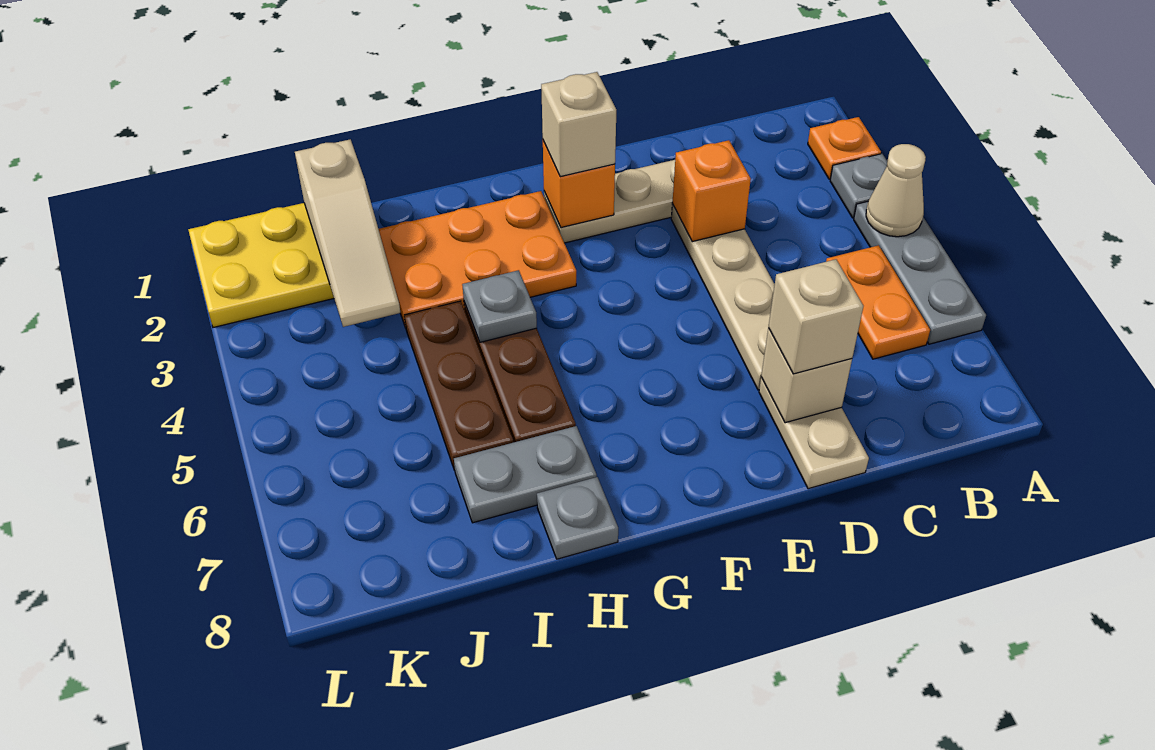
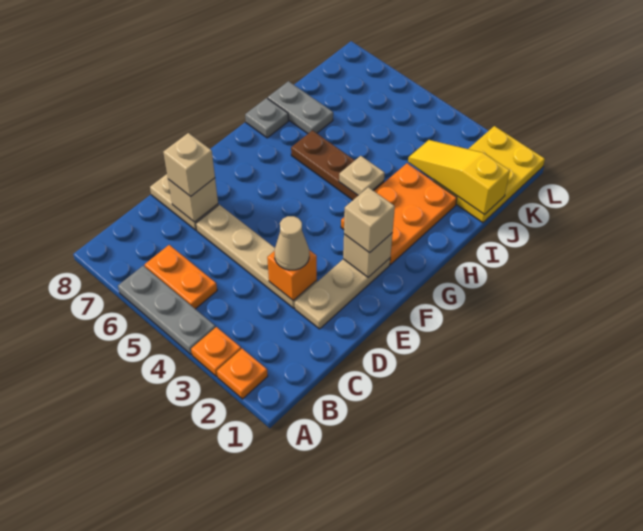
grey plate A3 level 1 -> orange plate A3 level 1
tan cone A4 level 2 -> tan cone D3 level 3
orange brick F2 level 2 -> tan brick F2 level 2
grey plate H4 level 2 -> tan plate H4 level 2
grey plate H7:I7 level 1 -> grey plate I7:I8 level 1
brown plate I4:I6 level 1 -> none
tan slope J1:J3 level 2 top 1 -> yellow slope J1:J3 level 2 top 1

